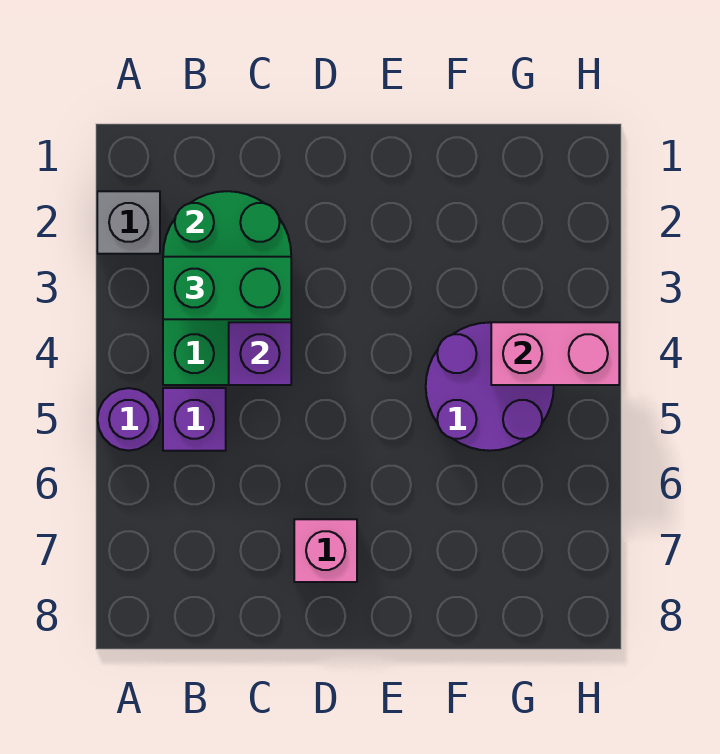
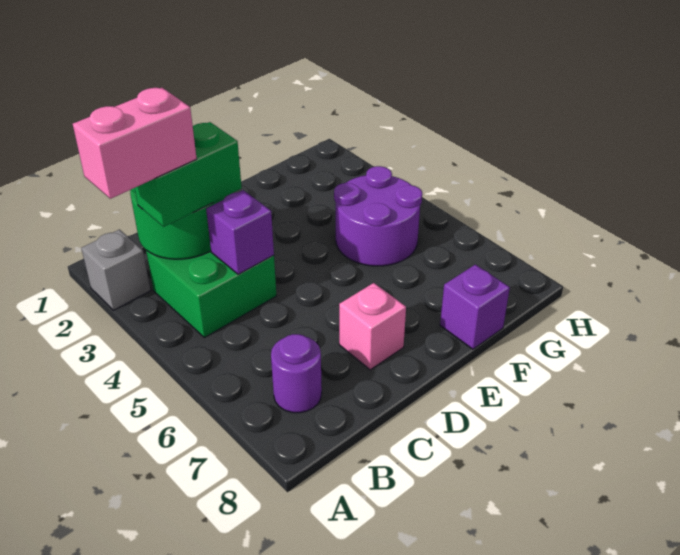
purple round brick A5 level 1 -> purple round brick B7 level 1
purple brick B5 level 1 -> purple brick F8 level 1
pink brick G4:H4 level 2 -> pink brick A3:B3 level 4

